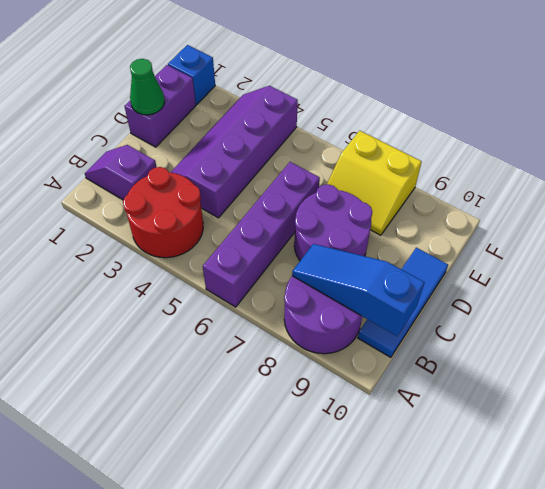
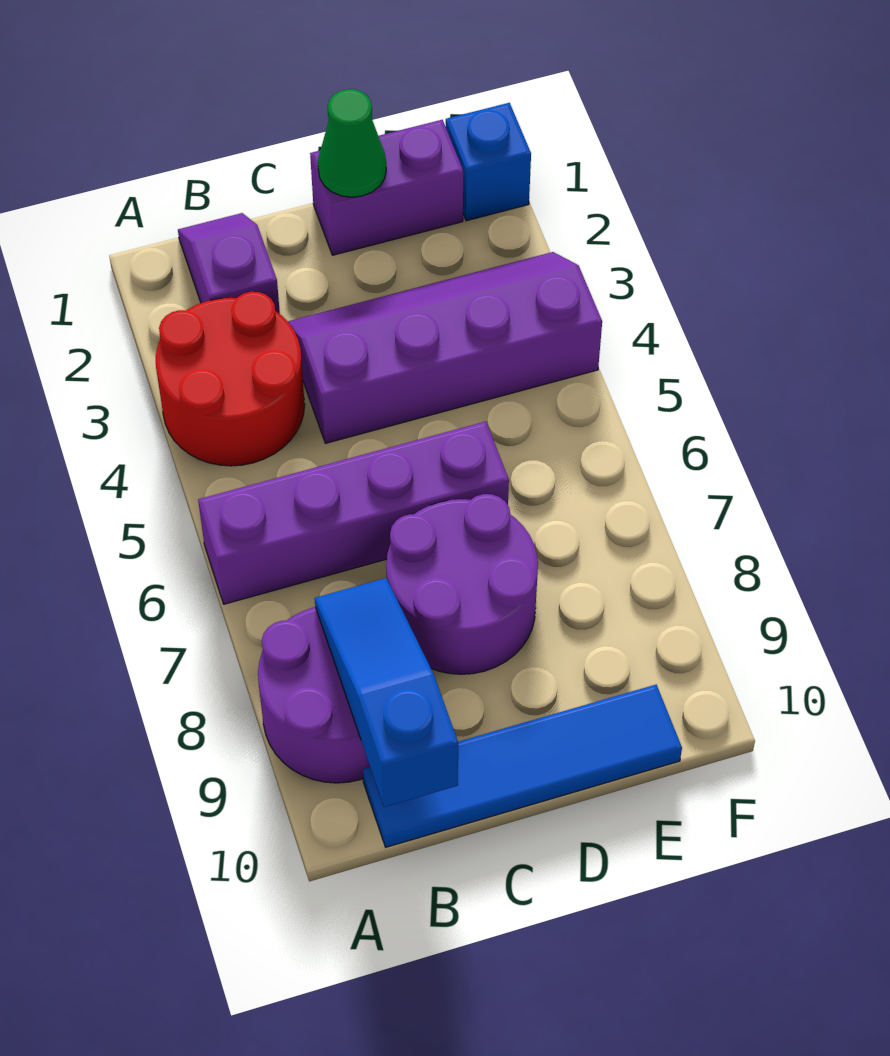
blue tile B10:D10 level 1 -> blue tile B10:E10 level 1
yellow slope E7:F8 level 1 top F -> none

